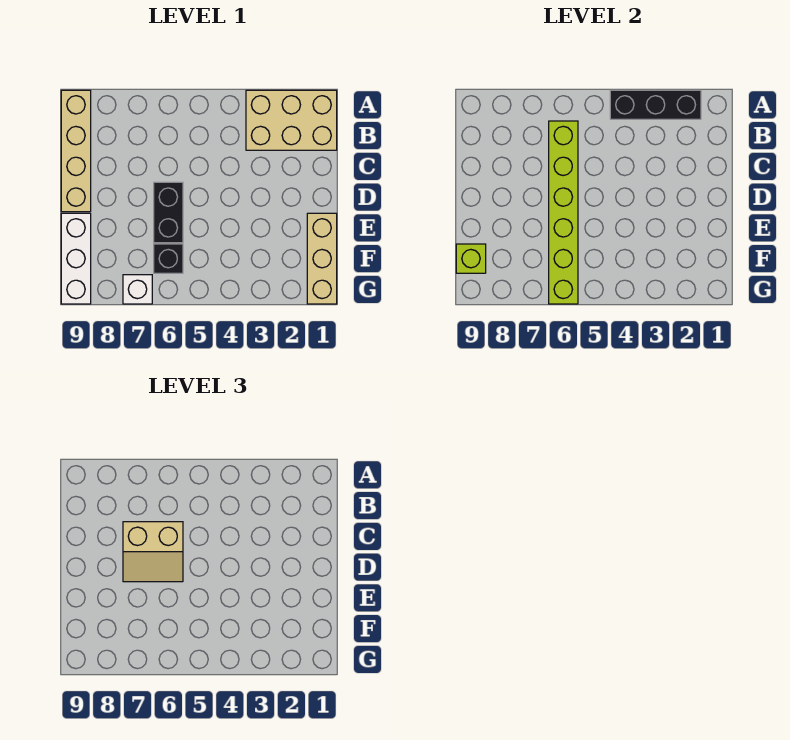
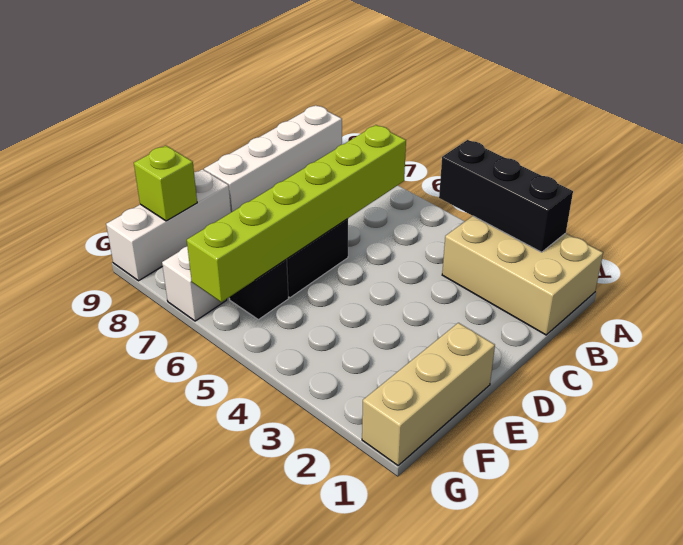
tan brick A9:D9 level 1 -> white brick A9:D9 level 1
tan slope C6:D7 level 3 top C -> none

